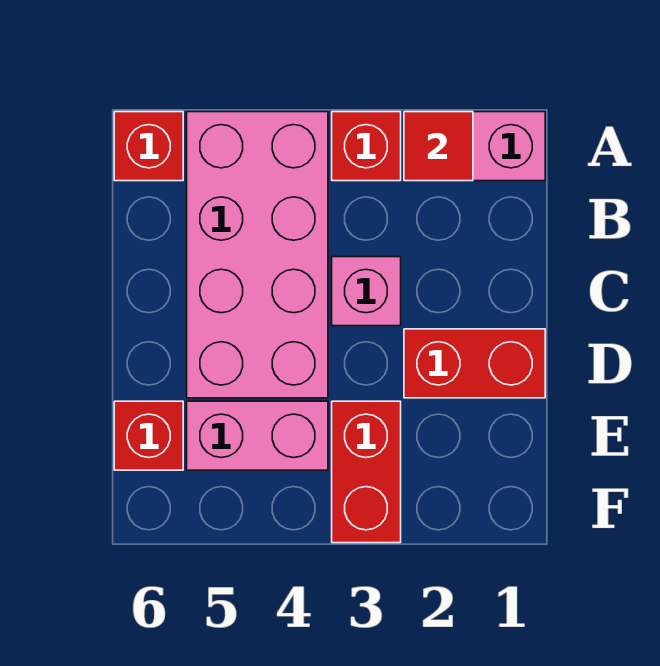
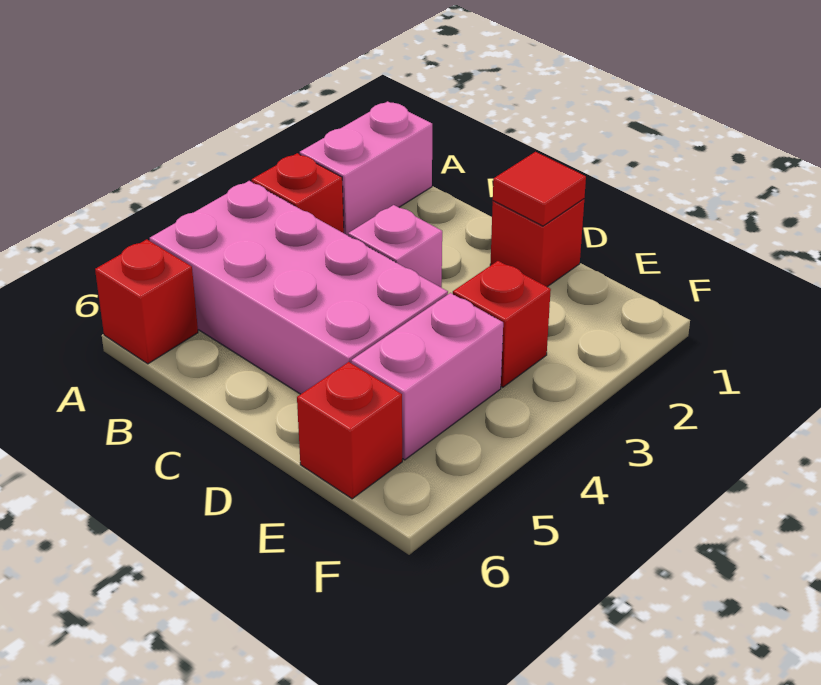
red tile A2 level 2 -> red tile D1 level 2
red brick D1:D2 level 1 -> red brick D1 level 1
red brick E3:F3 level 1 -> red brick E3 level 1

